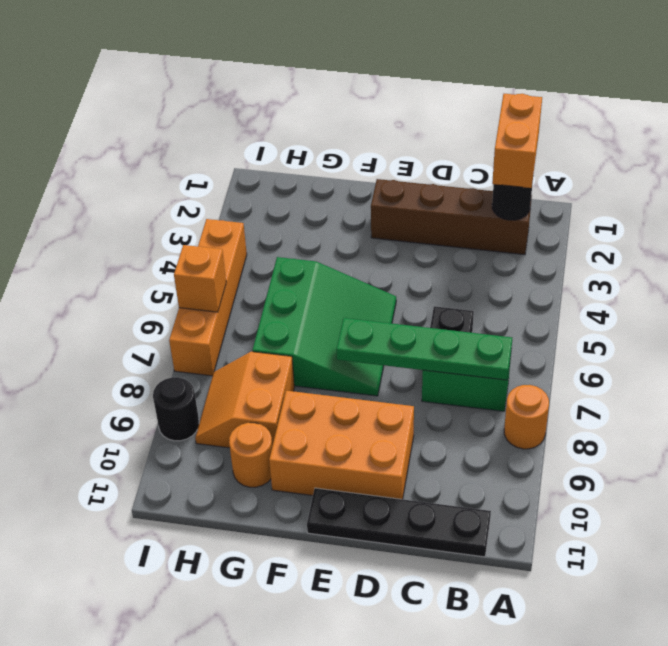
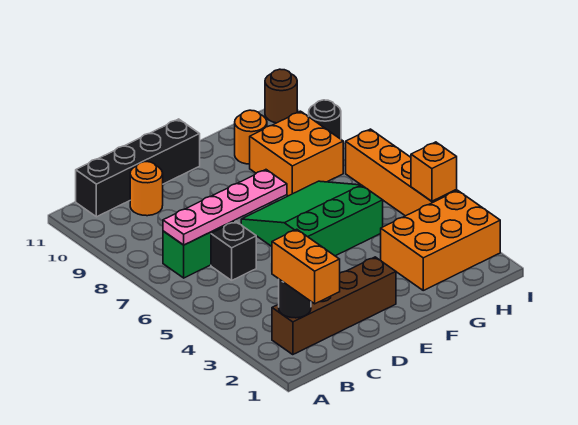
orange round brick A8 level 1 -> orange round brick C10 level 1
green plate B7:E7 level 2 -> pink plate B7:E7 level 2
black plate B11:E11 level 1 -> black brick B11:E11 level 1
orange brick D9:F10 level 1 -> orange brick G2:I3 level 1
green slope E5:G7 level 1 top G -> green slope E5:G7 level 1 top 5
orange slope G8:H9 level 1 top G -> orange brick G8:H9 level 1
orange brick I6 level 2 -> orange brick I4 level 2
none -> brown round brick I11 level 1

